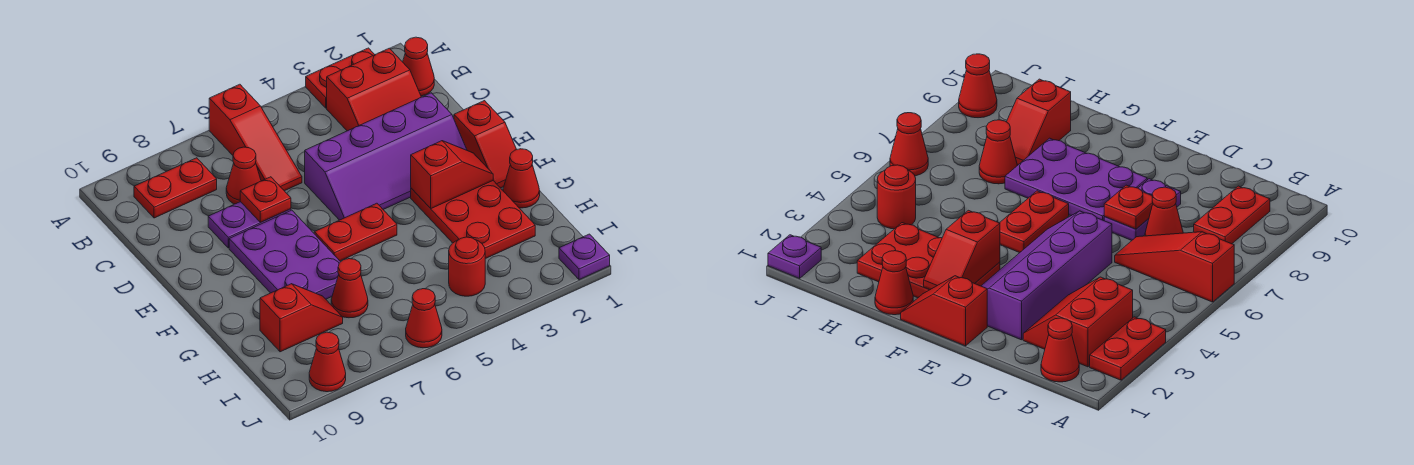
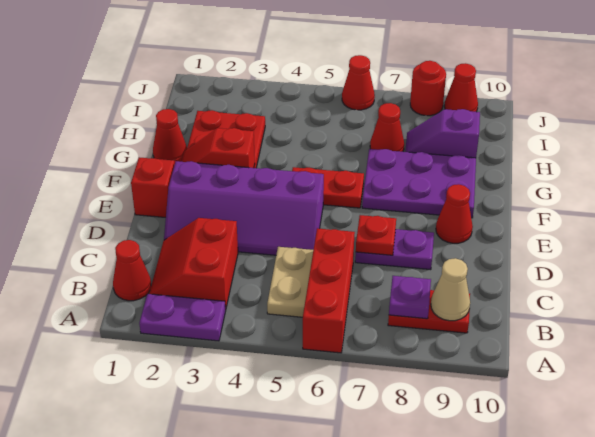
red plate A2:A3 level 1 -> purple plate A2:A3 level 1
red slope A6:C6 level 1 top A -> red brick A6:C6 level 1
red slope B2:C3 level 1 top B -> red slope B2:C3 level 1 top 3
none -> tan plate B5:C5 level 1
none -> tan cone B9 level 2
red cone C7 level 1 -> red cone E9 level 1
purple slope D2:E5 level 1 top D -> purple slope D2:E5 level 1 top E
purple plate E7:G8 level 1 -> purple plate F7:G9 level 1
red slope H8:H9 level 1 top 9 -> purple slope H8:H9 level 1 top 9
red round brick I4 level 1 -> red round brick J8 level 1
purple plate J1 level 1 -> purple plate B8 level 2

